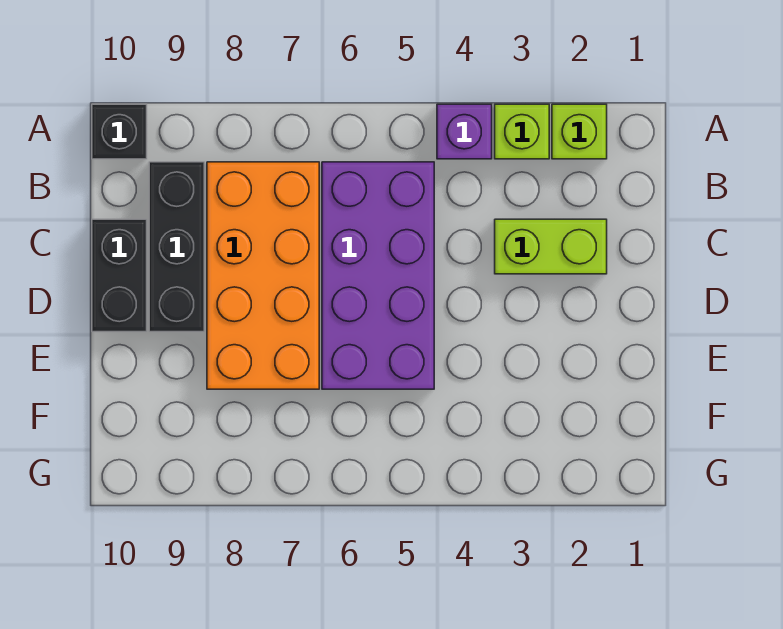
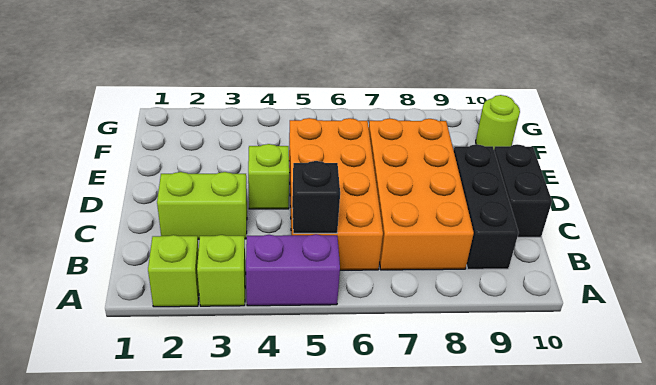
purple brick A4 level 1 -> purple brick A4:A5 level 1
black brick A10 level 1 -> black brick B5 level 2
purple brick B5:E6 level 1 -> orange brick B5:E6 level 1
none -> lime brick D4 level 1
none -> lime round brick F10 level 1

